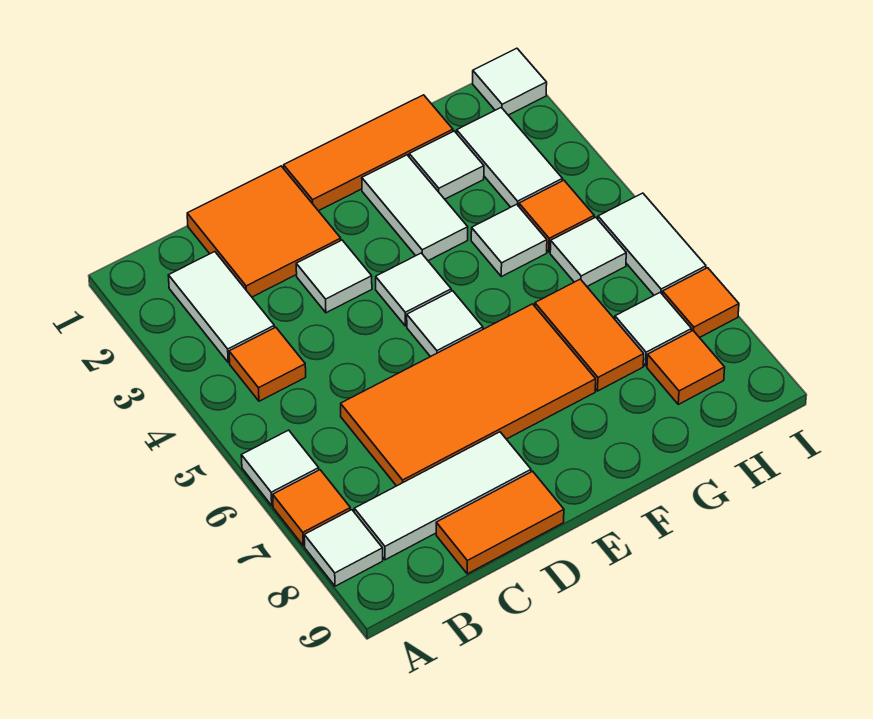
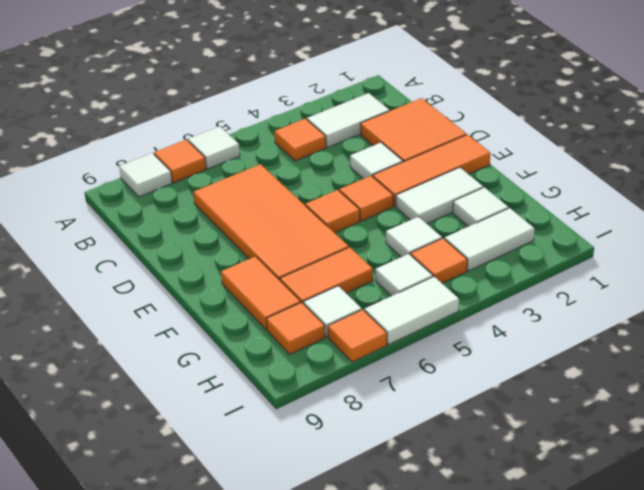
white tile B8:D8 level 1 -> none
orange tile C9:D9 level 1 -> orange tile F8:G8 level 1
orange tile E1:G1 level 1 -> orange tile E1:E3 level 1
white tile E4 level 1 -> orange tile E4 level 1
white tile E5 level 1 -> orange tile E5 level 1
white tile I1 level 1 -> none

